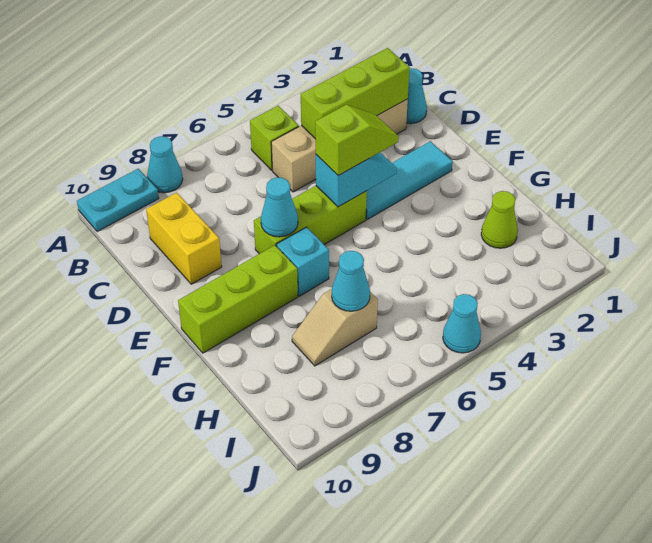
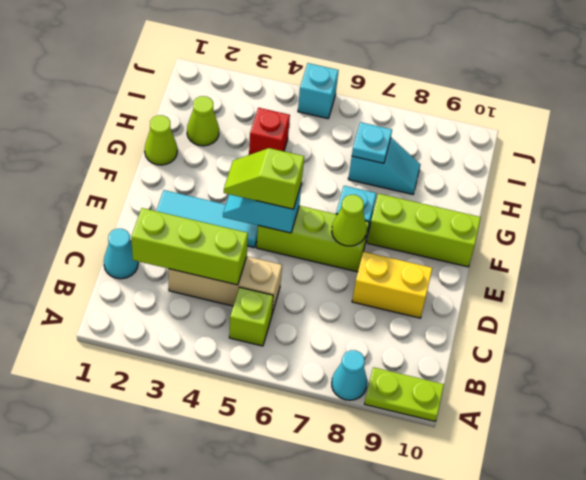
cyan plate A9:A10 level 1 -> lime plate A9:A10 level 1
tan brick C2:C5 level 1 -> tan brick C3:C5 level 1
yellow brick C9:D9 level 1 -> yellow brick D8:D9 level 1
cyan cone E7 level 2 -> lime cone E7 level 2
none -> lime cone G1 level 1
none -> red brick H4 level 1
tan slope H7:H8 level 1 top 7 -> cyan slope H7:H8 level 1 top 7
cyan cone H7 level 2 -> cyan plate H7 level 2
cyan cone J5 level 1 -> cyan brick J5 level 1

